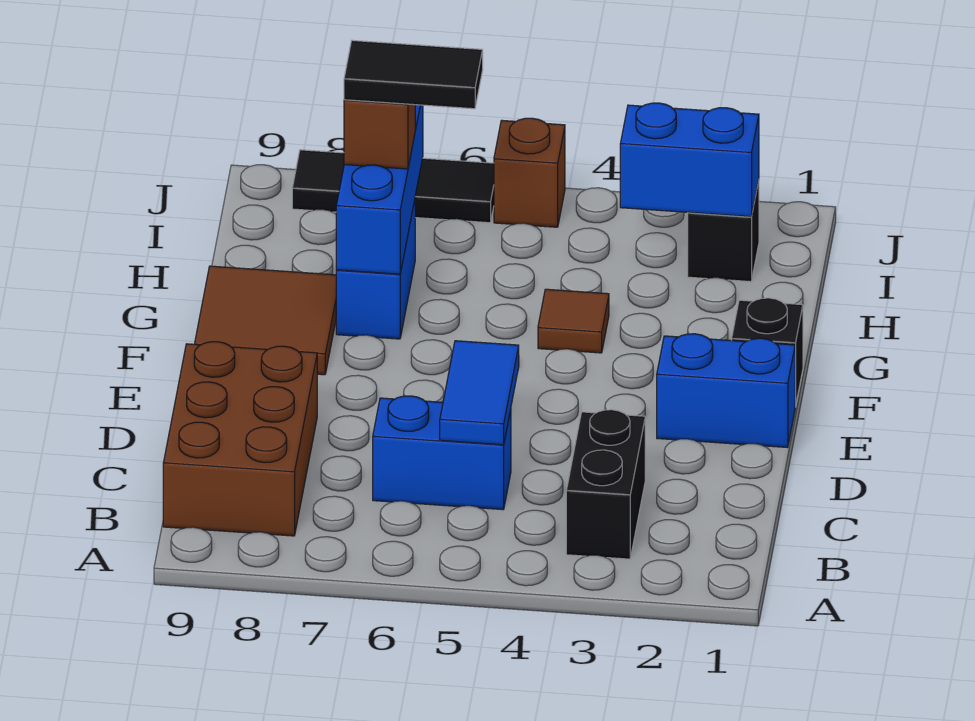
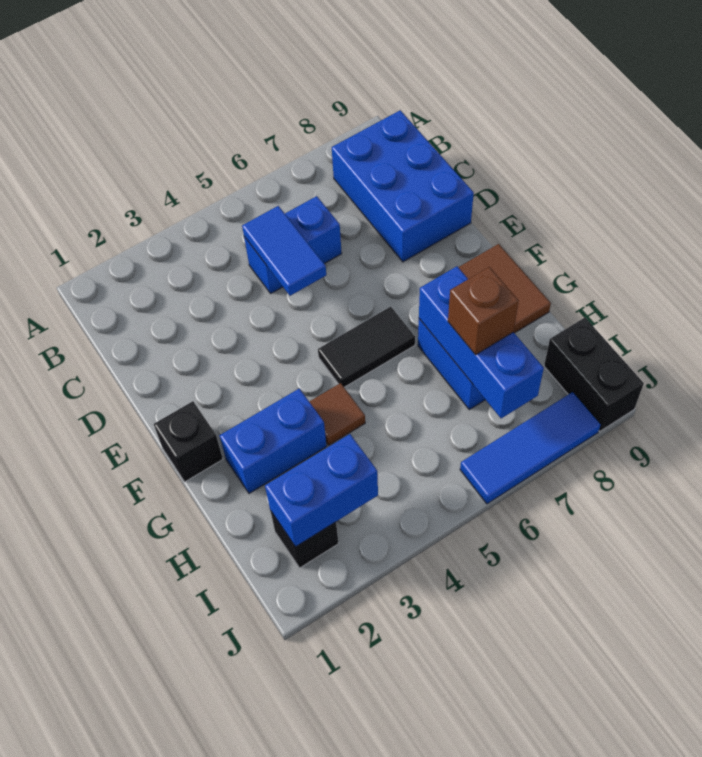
black brick B3:C3 level 1 -> black brick I9:J9 level 1
brown brick B8:D9 level 1 -> blue brick B8:D9 level 1
blue brick E1:E2 level 1 -> blue brick G2:G3 level 1
black tile H6:H7 level 4 -> black tile F5:F6 level 1
brown brick J5 level 1 -> none
black tile J6:J8 level 1 -> blue tile J6:J8 level 1

